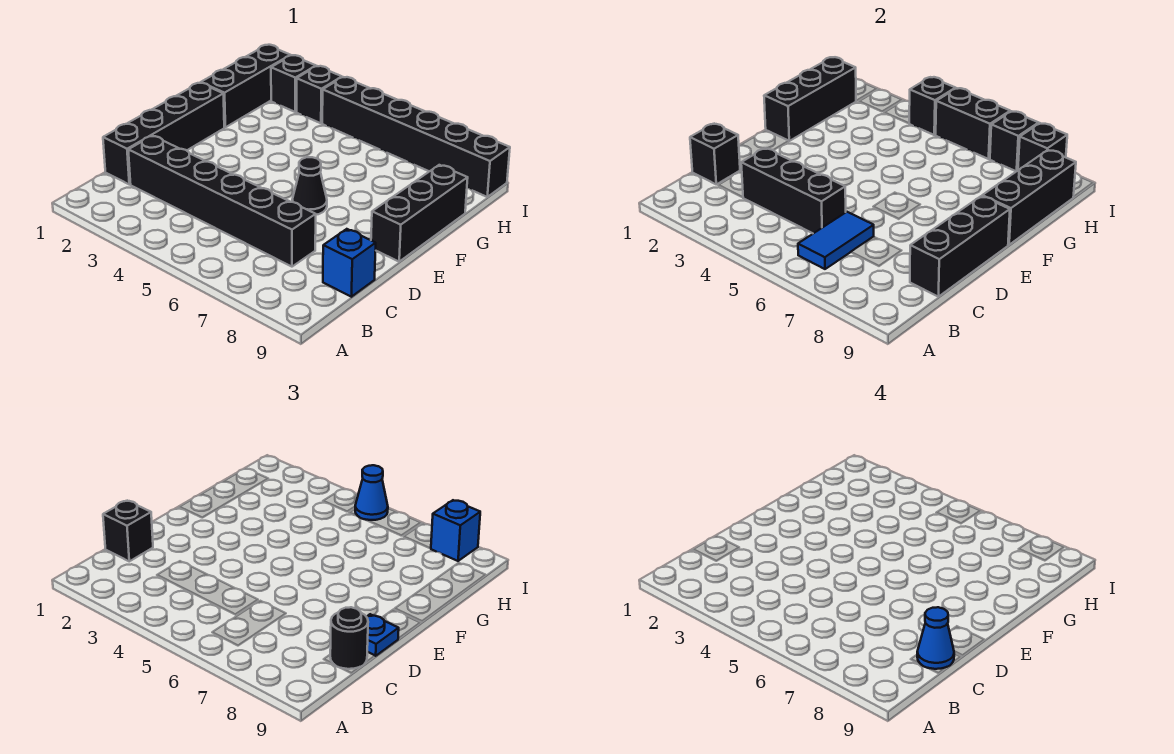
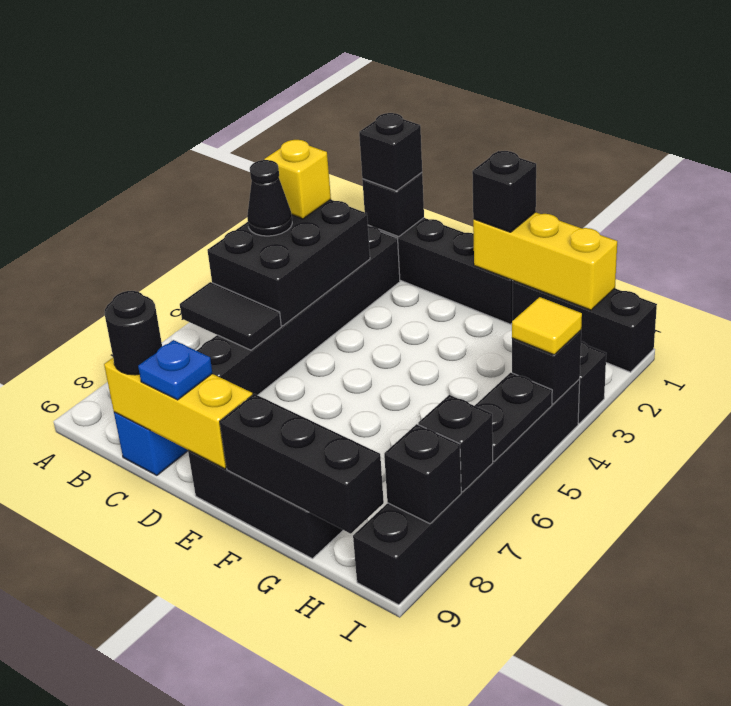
none -> yellow brick B3 level 3
blue tile B6:C6 level 2 -> black tile B6:C6 level 2
black brick C3:C5 level 2 -> black brick B3:C5 level 2
black brick C9:E9 level 2 -> yellow brick C9:E9 level 2
blue cone C9 level 4 -> none
black cone E6 level 1 -> black cone B4 level 3
black brick F1:H1 level 2 -> yellow brick F1:H1 level 2
black brick I2 level 1 -> black brick F1 level 3
none -> yellow tile I4 level 3
black brick I5:I6 level 2 -> black plate I5:I6 level 2
blue cone I5 level 3 -> none
blue brick I8 level 3 -> none

